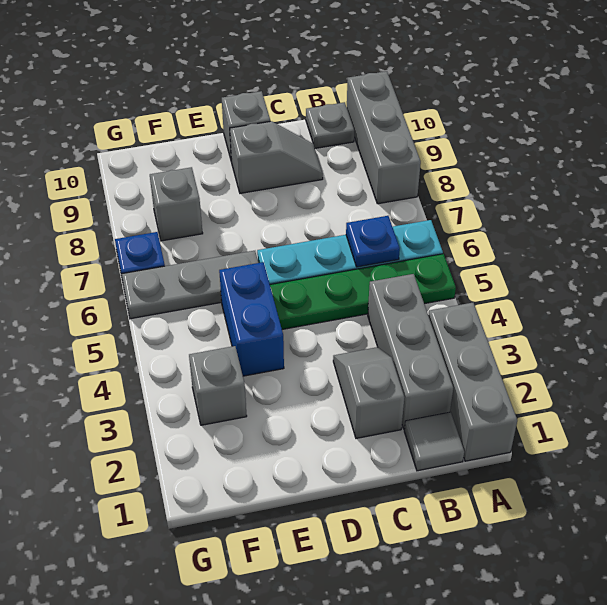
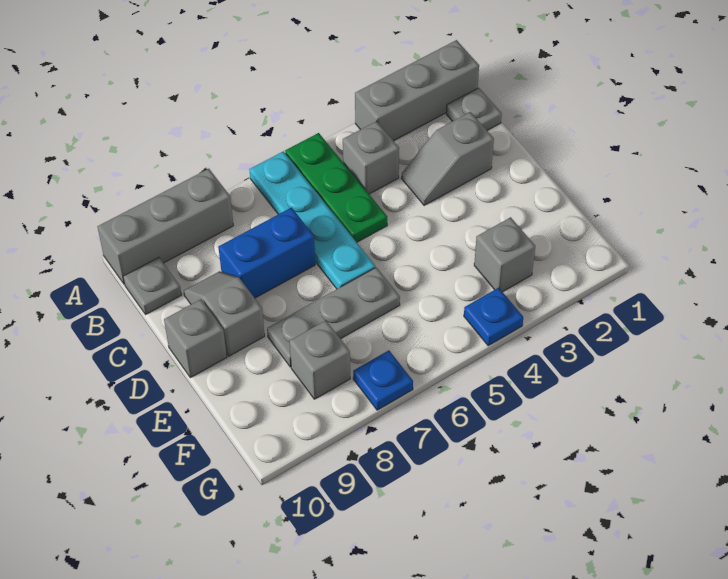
green plate A5:D5 level 1 -> green plate A5:C5 level 1
grey tile B1 level 1 -> grey plate B1 level 1
grey brick B2:B4 level 1 -> grey brick B4 level 1
blue plate B6 level 2 -> blue plate G4 level 1
blue brick E4:E5 level 1 -> blue brick C7:C8 level 1
grey plate E6:G6 level 1 -> grey plate E6:E8 level 1

